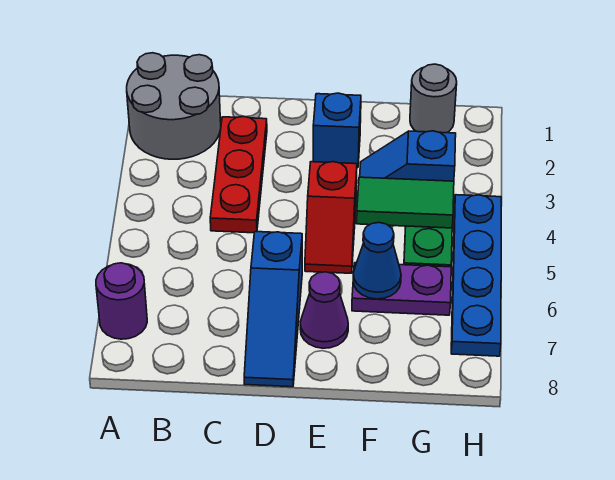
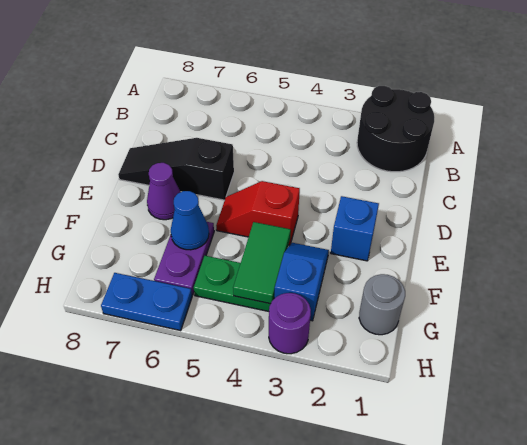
grey round brick A1:B2 level 1 -> black round brick A1:B2 level 1
purple round brick A7 level 1 -> purple round brick H3 level 1
red plate C2:C4 level 1 -> none
blue slope D6:D8 level 1 top 6 -> black slope D6:D8 level 1 top 6
blue plate H4:H7 level 1 -> blue plate H6:H7 level 1

